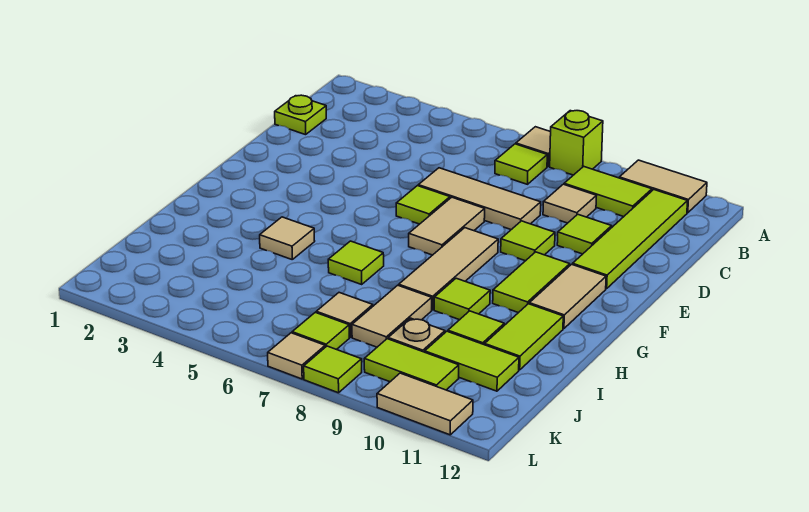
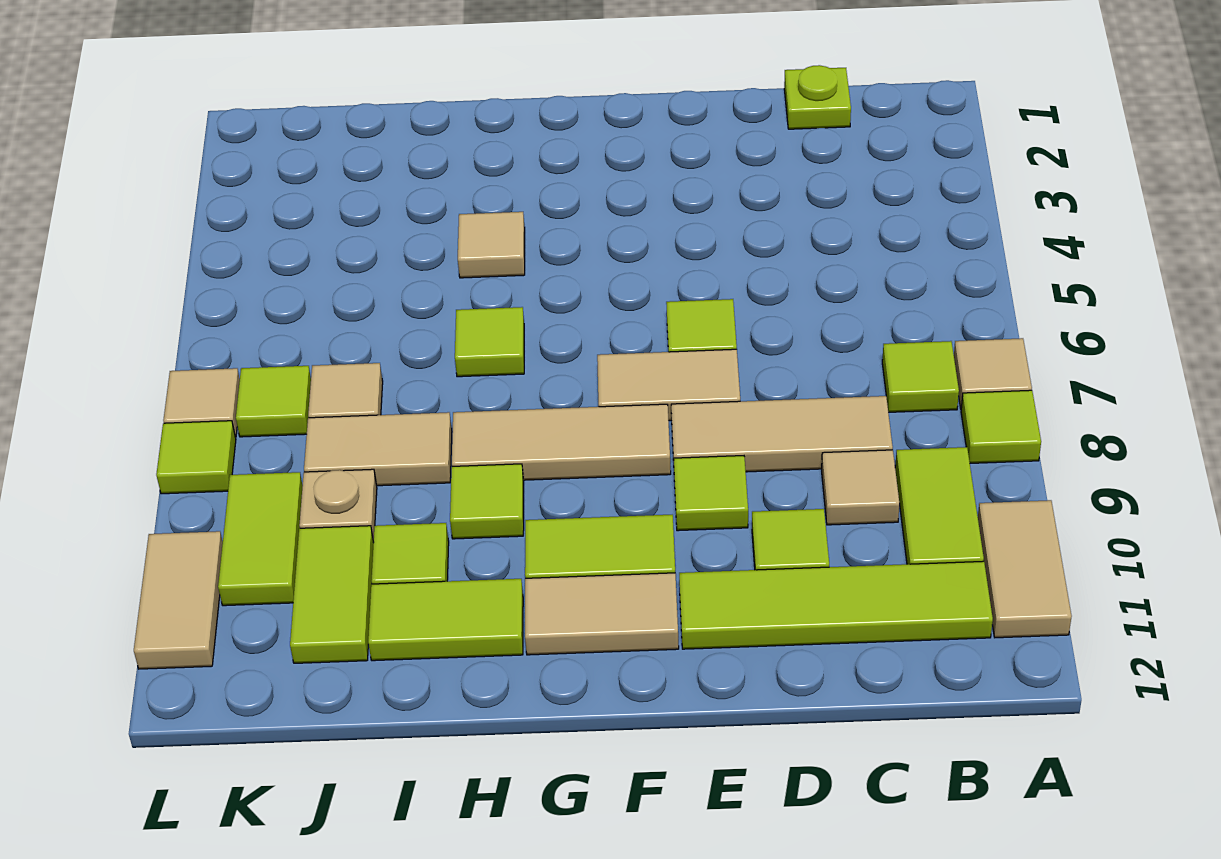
lime brick A8 level 1 -> lime tile A8 level 1
tan tile D6:D8 level 1 -> tan tile C8:E8 level 1

